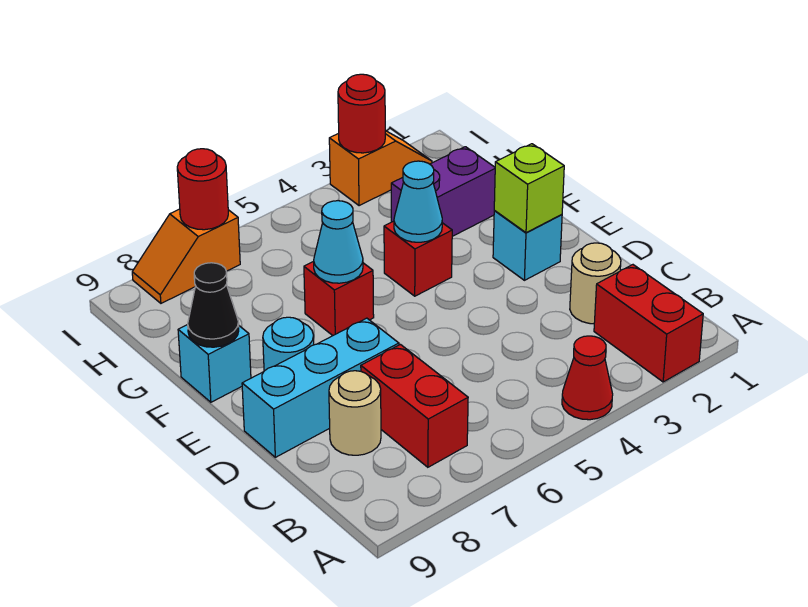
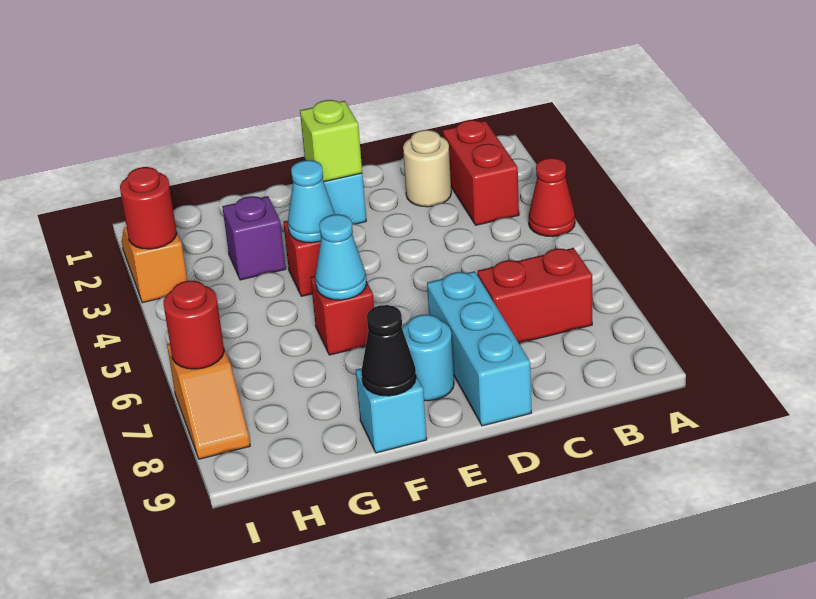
red brick A2:B2 level 1 -> red brick B2:B3 level 1
tan round brick C8 level 1 -> none
purple brick G2:G3 level 1 -> purple brick G3 level 1

